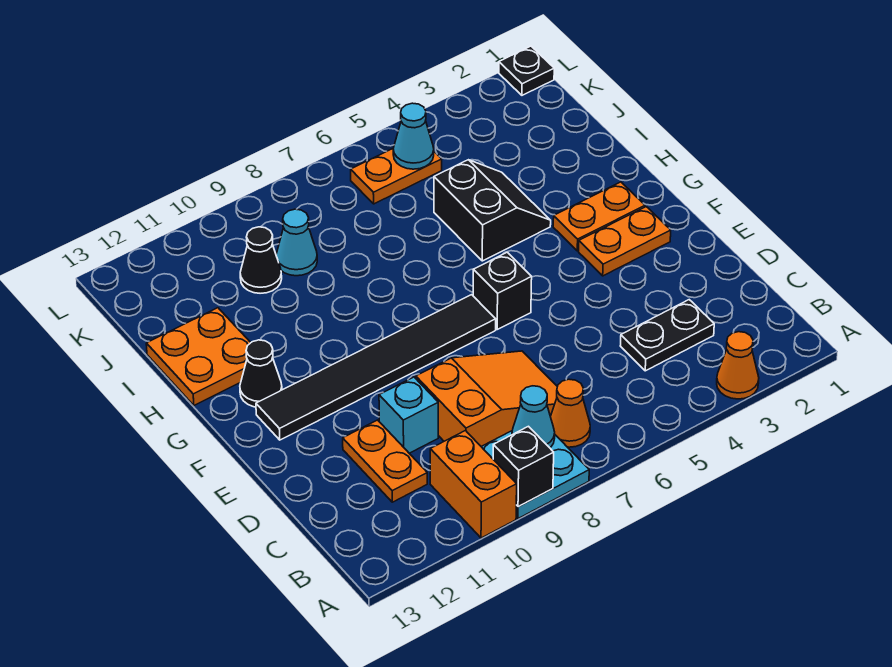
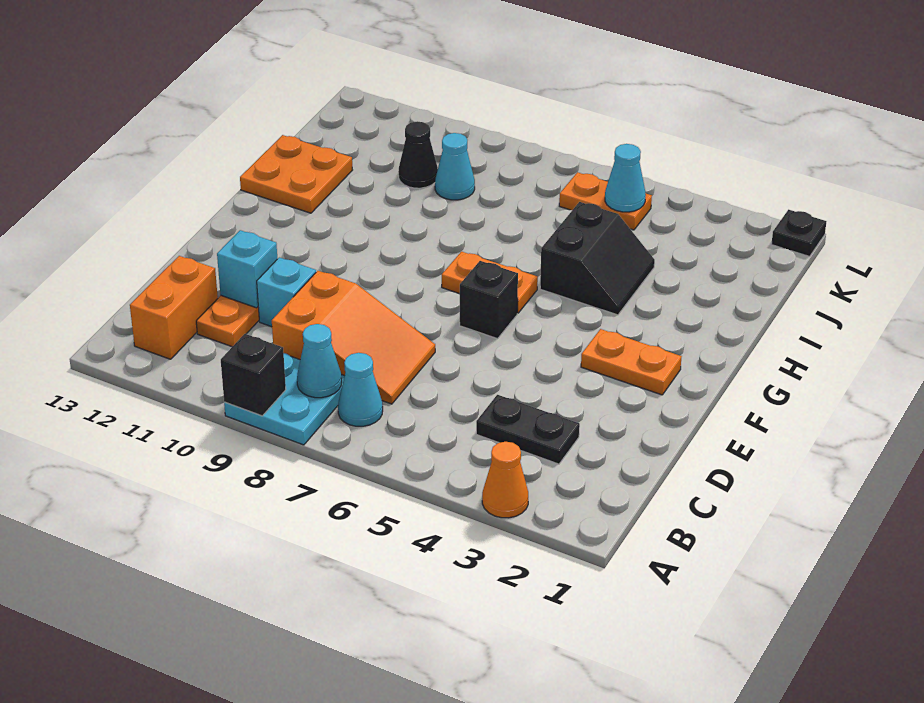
orange brick A10:B10 level 1 -> orange brick B12:C12 level 1
orange cone B7 level 1 -> cyan cone B7 level 1
none -> cyan brick D11 level 2
black tile F7:F12 level 1 -> none
orange plate G2:G3 level 1 -> orange plate G6:G7 level 1
black cone G12 level 1 -> none

